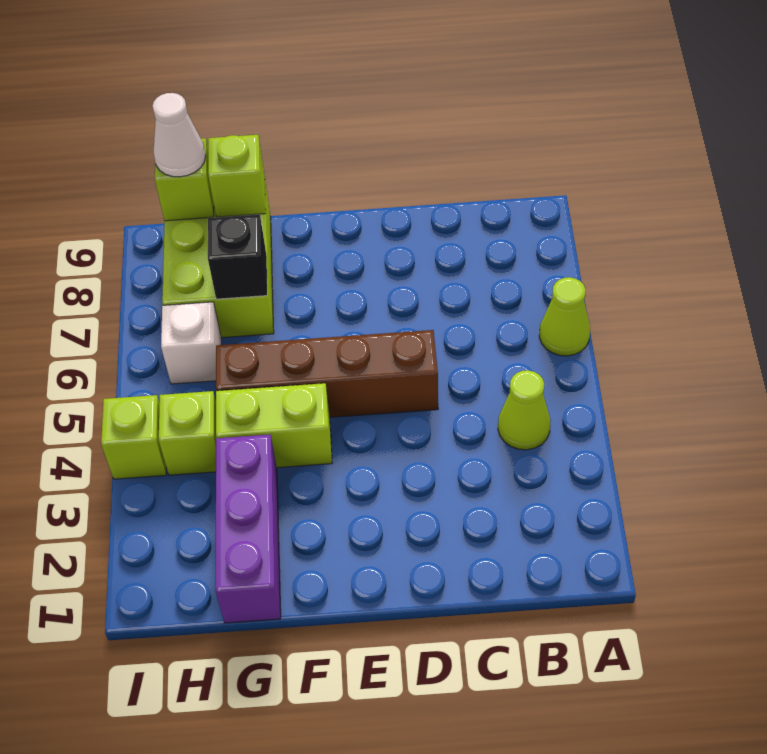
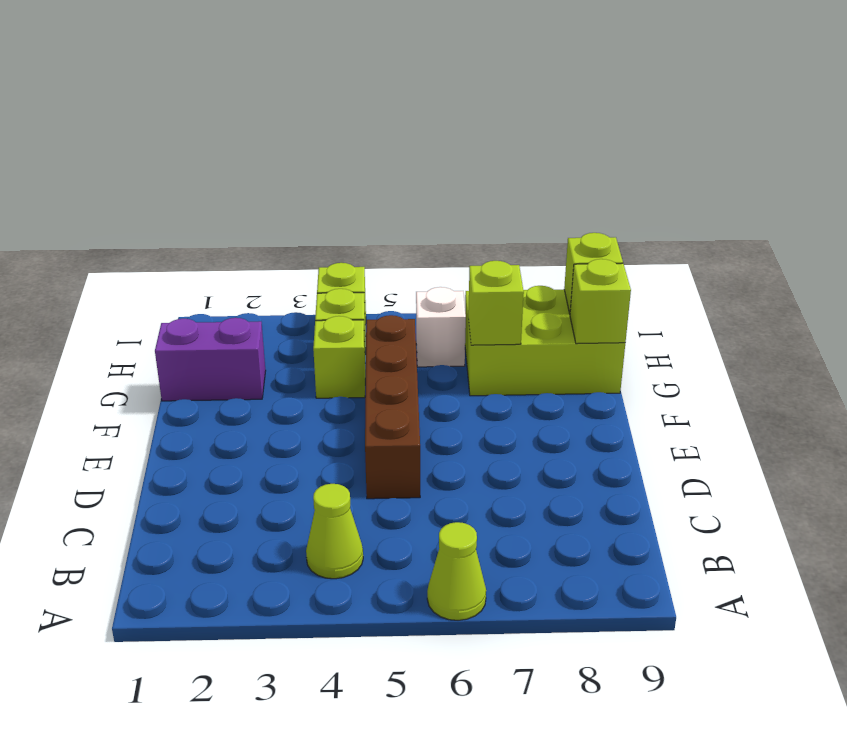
lime brick F4:G4 level 1 -> lime brick G4 level 1
purple brick G1:G3 level 1 -> purple brick G1:G2 level 1
black brick G7 level 2 -> lime brick G7 level 2
white cone H9 level 3 -> none

